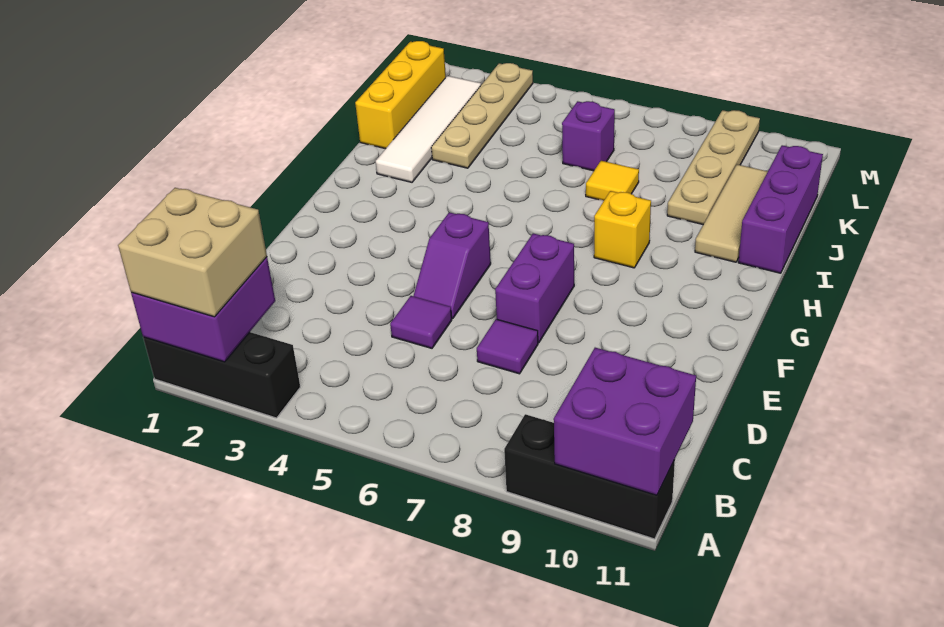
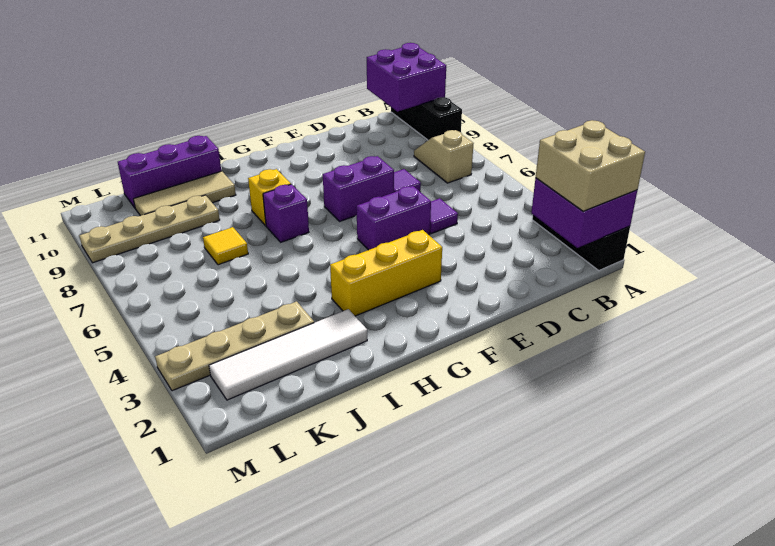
none -> tan slope B7:B8 level 1 top 7
purple slope E5:F5 level 1 top F -> purple brick E5:F5 level 1
yellow brick J1:L1 level 1 -> yellow brick F3:H3 level 1
purple brick K6 level 1 -> purple brick H7 level 1

